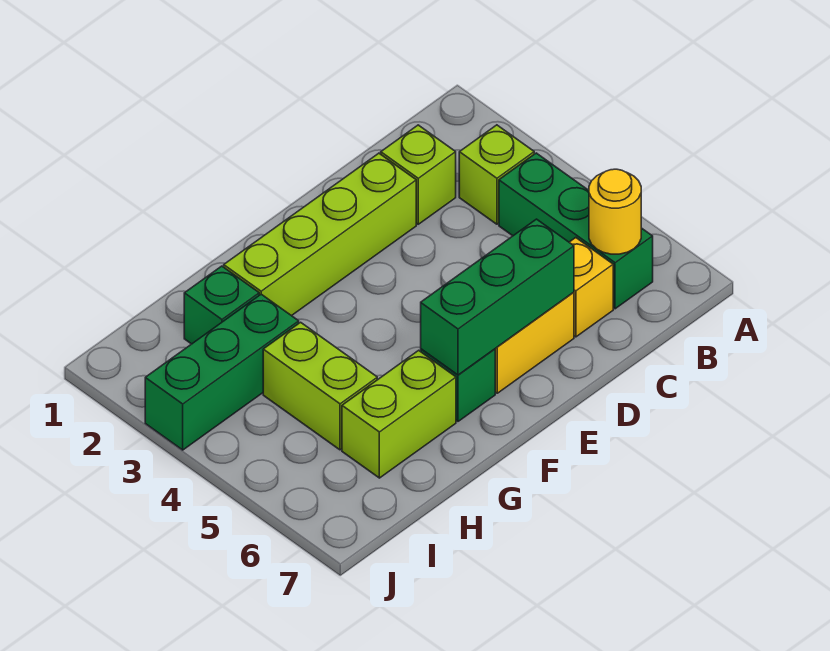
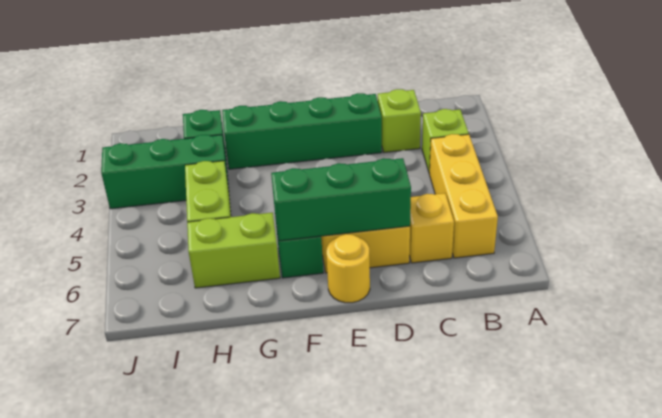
green brick B4:B6 level 1 -> yellow brick B4:B6 level 1
yellow round brick B6 level 2 -> yellow round brick E7 level 1
lime brick D2:G2 level 1 -> green brick D2:G2 level 1

